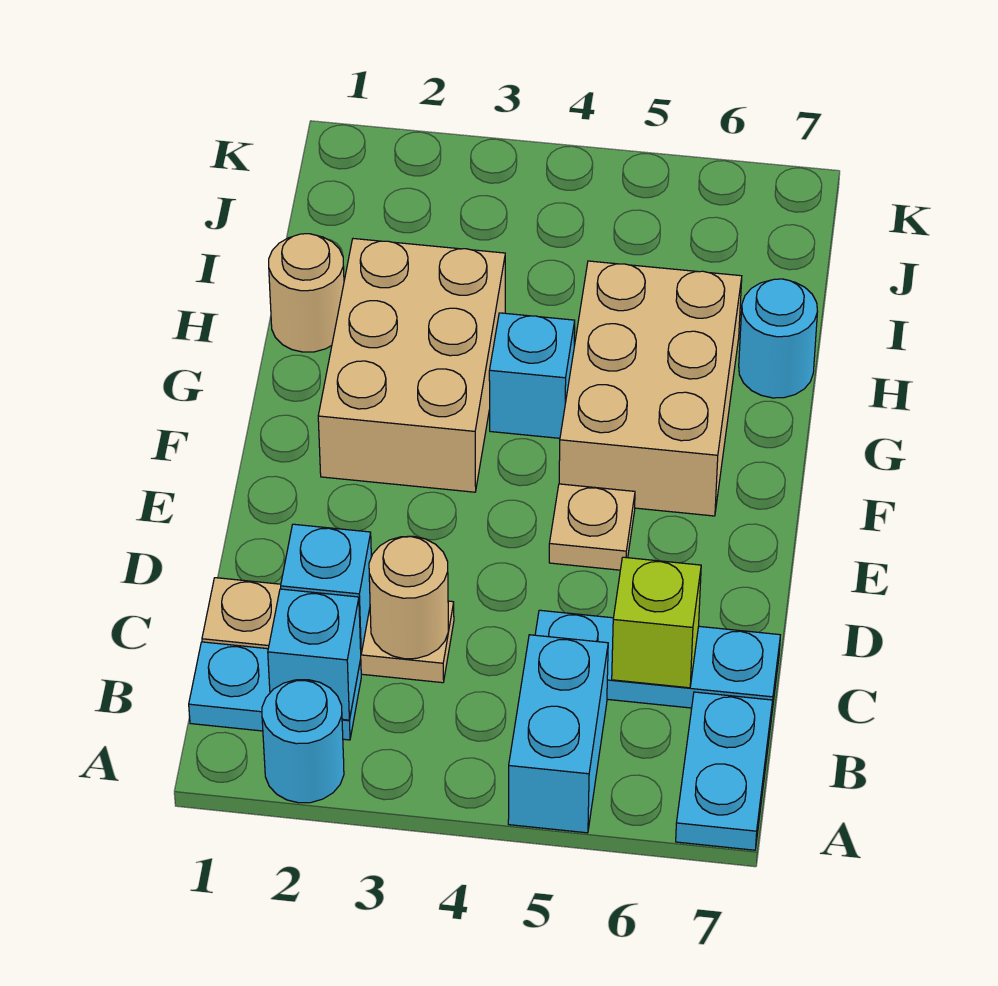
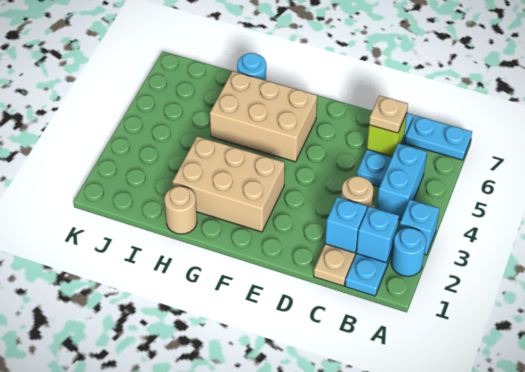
cyan brick A5:B5 level 1 -> cyan brick B4:B5 level 1
tan plate E5 level 1 -> tan plate C6 level 3
cyan brick G4 level 1 -> cyan brick A3 level 1

